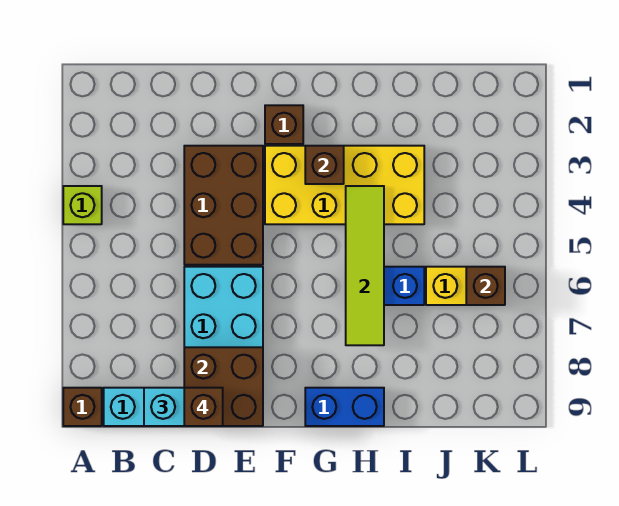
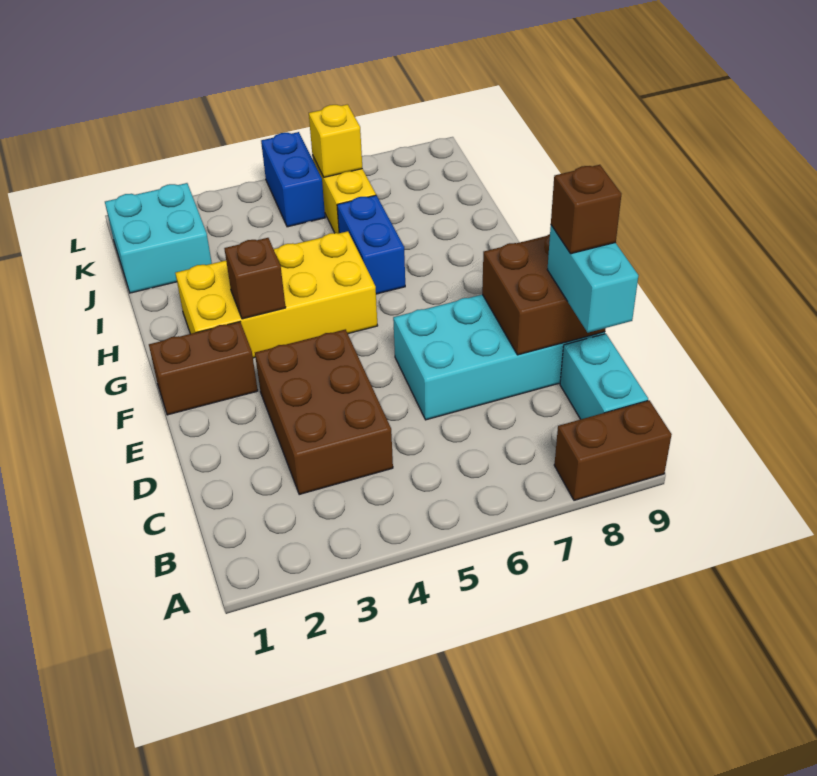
lime brick A4 level 1 -> none
brown brick A9 level 1 -> brown brick A8:A9 level 1
brown brick D3:E5 level 1 -> brown brick C3:E4 level 1
brown brick F2 level 1 -> brown brick F1:F2 level 1
yellow brick F3:I4 level 1 -> yellow brick G2:H5 level 1
blue brick G9:H9 level 1 -> blue brick K5:L5 level 1
lime tile H4:H7 level 2 -> none
none -> cyan brick J1:K2 level 1
brown brick K6 level 2 -> yellow brick K6 level 2

